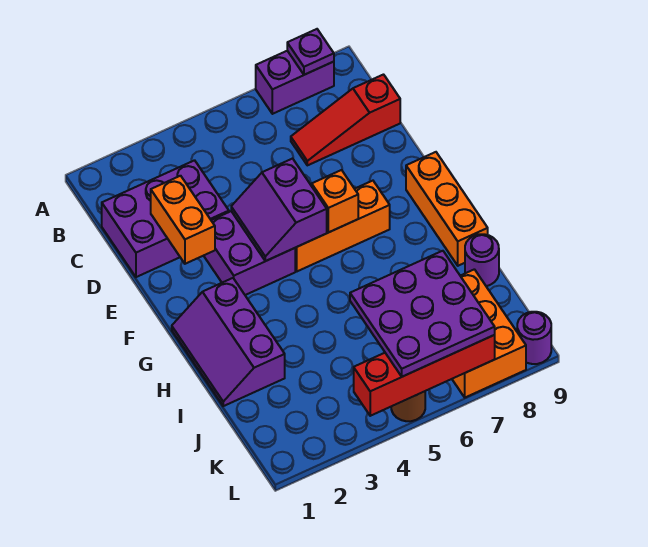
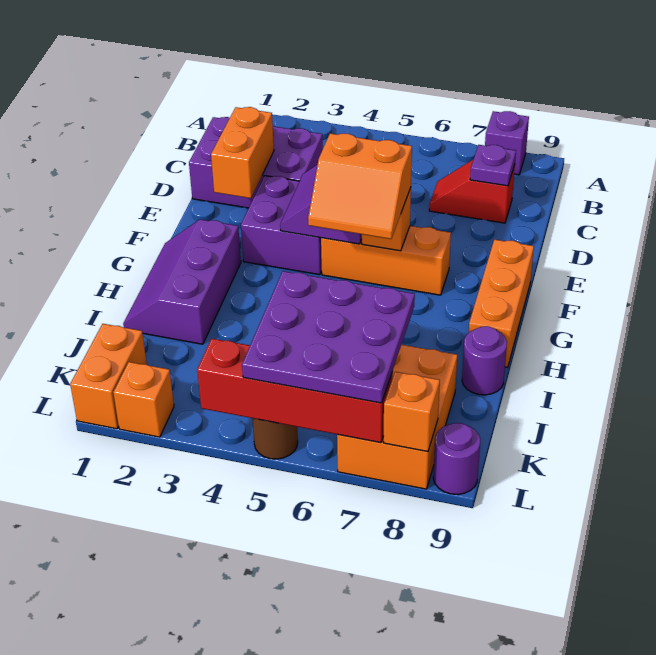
purple brick A7:A8 level 1 -> purple brick A8 level 1
purple plate A8 level 2 -> purple plate C8 level 2
red slope C7:C9 level 1 top 9 -> red slope C7:C8 level 1 top 8
none -> orange slope F5:G6 level 3 top F
none -> orange brick K1:L1 level 1
none -> orange brick L2 level 1
none -> orange brick L8 level 2

